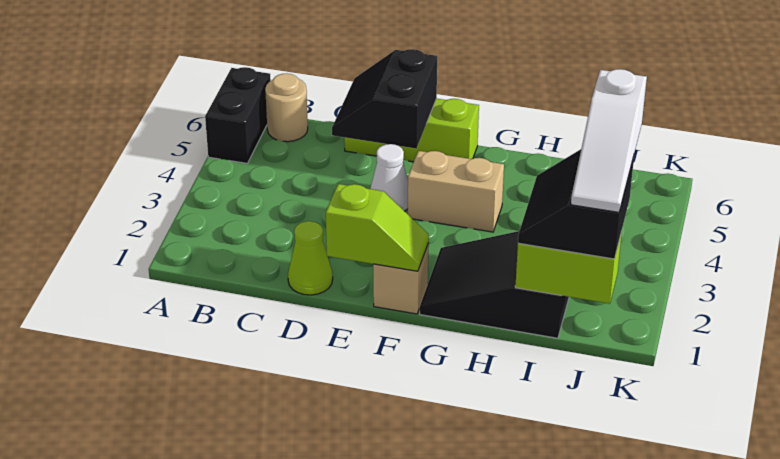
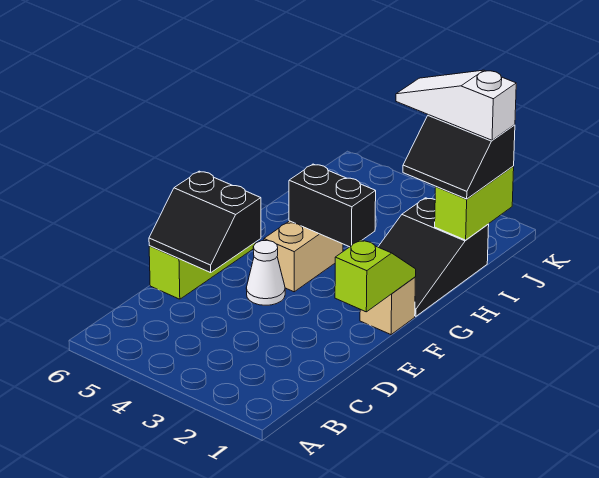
black brick A5:A6 level 1 -> black brick G3:G4 level 2
tan round brick B6 level 1 -> none
lime cone D1 level 1 -> none
white slope J1:J3 level 4 top 3 -> white slope J1:J3 level 4 top 1

